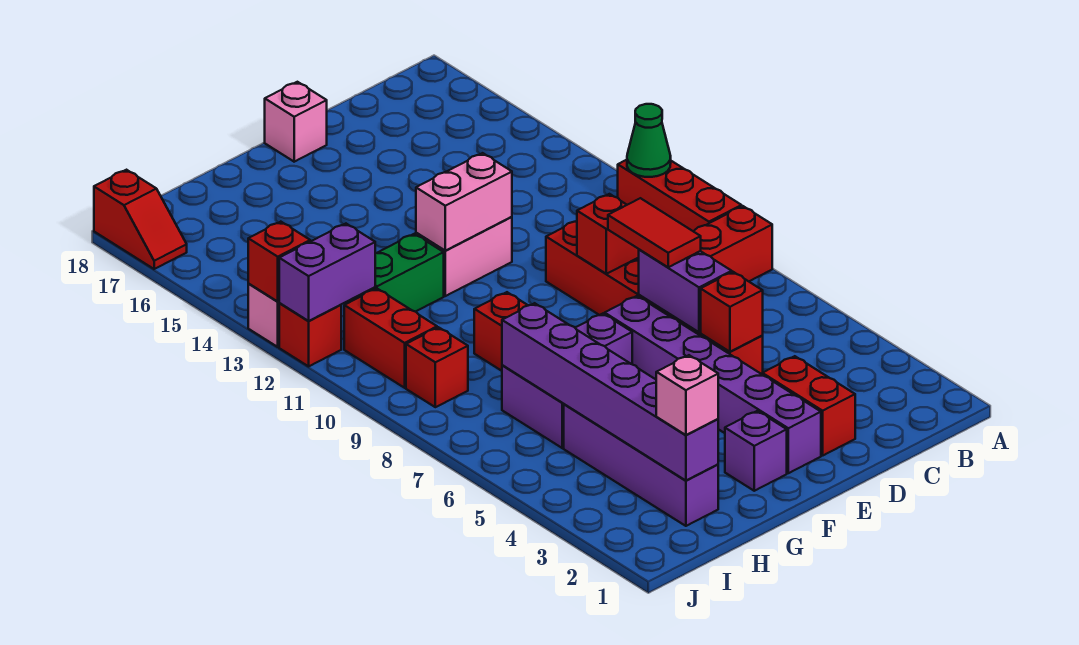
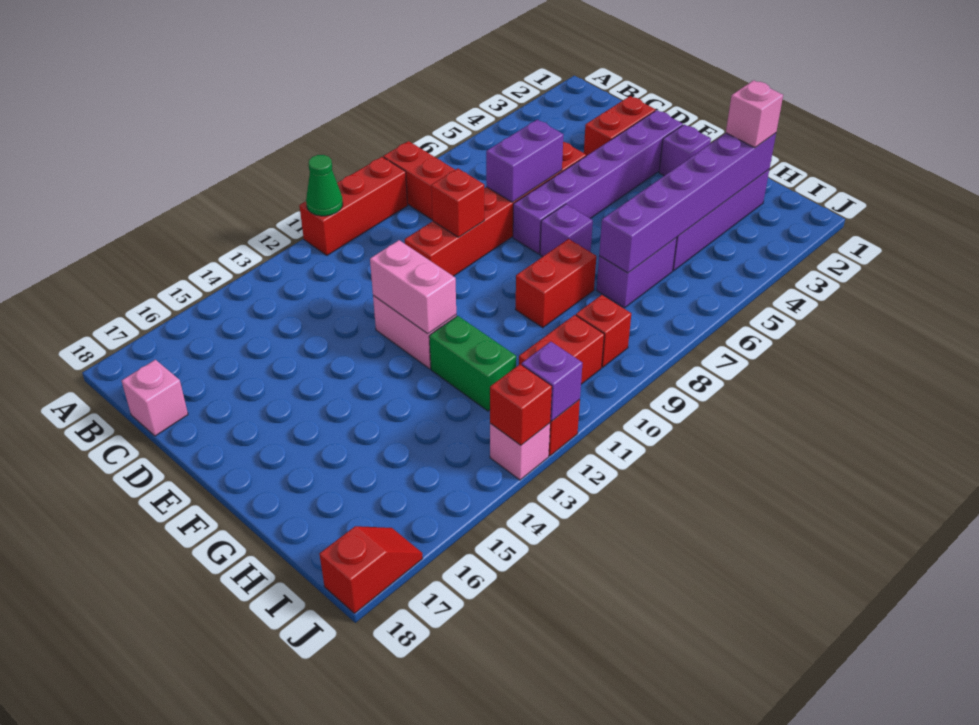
red brick D5 level 2 -> none
red tile D7:D8 level 3 -> none
pink brick E18 level 1 -> pink brick C18 level 1
purple brick I12:J12 level 2 -> purple brick J12 level 2

